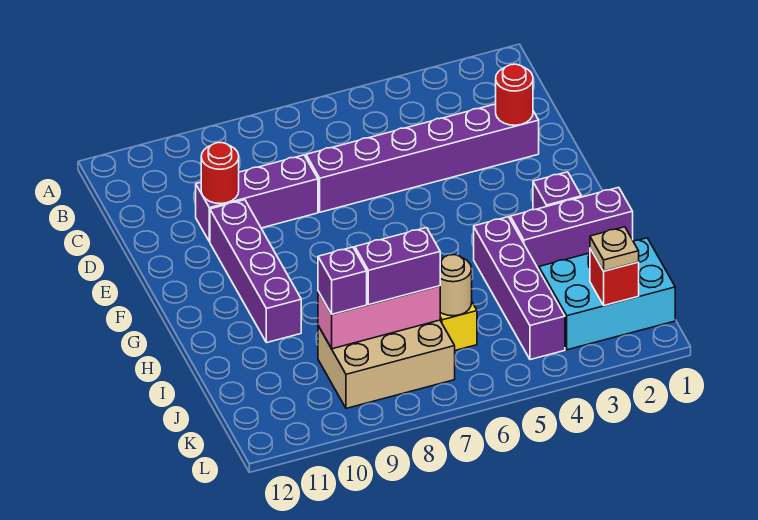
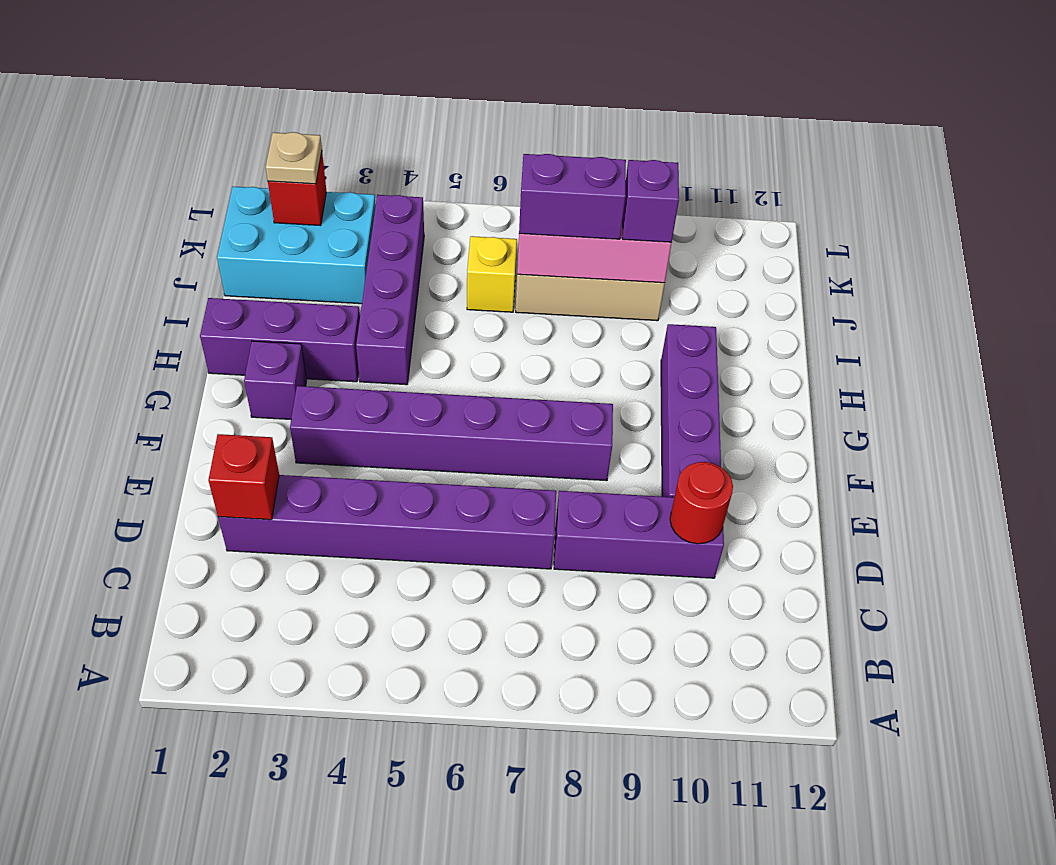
red round brick D2 level 2 -> red brick D2 level 2
none -> purple brick F3:F8 level 1
tan round brick J6 level 2 -> none

